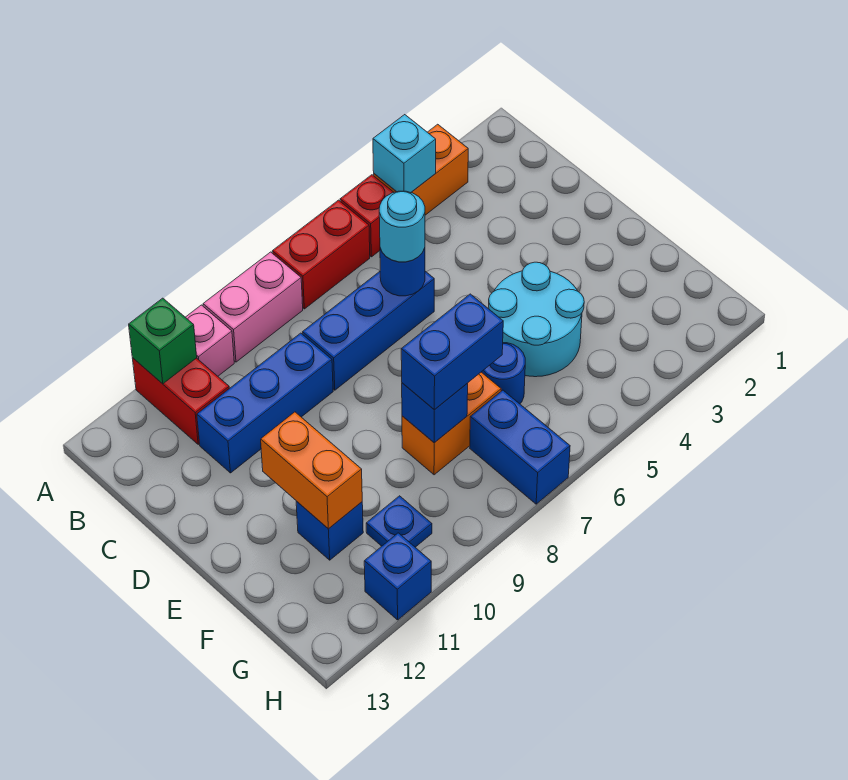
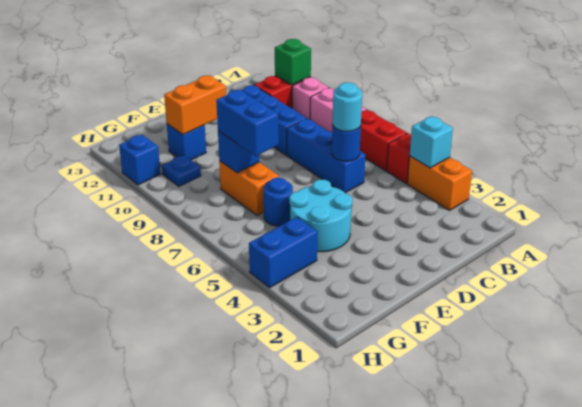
blue brick G7:H7 level 1 -> blue brick G4:H4 level 1

